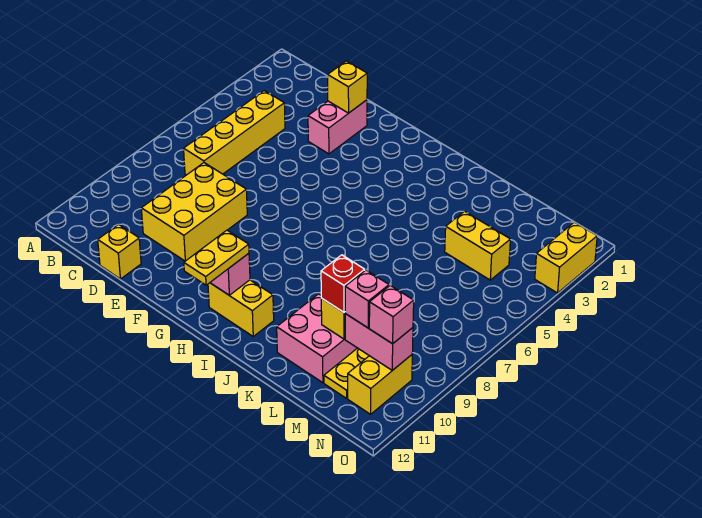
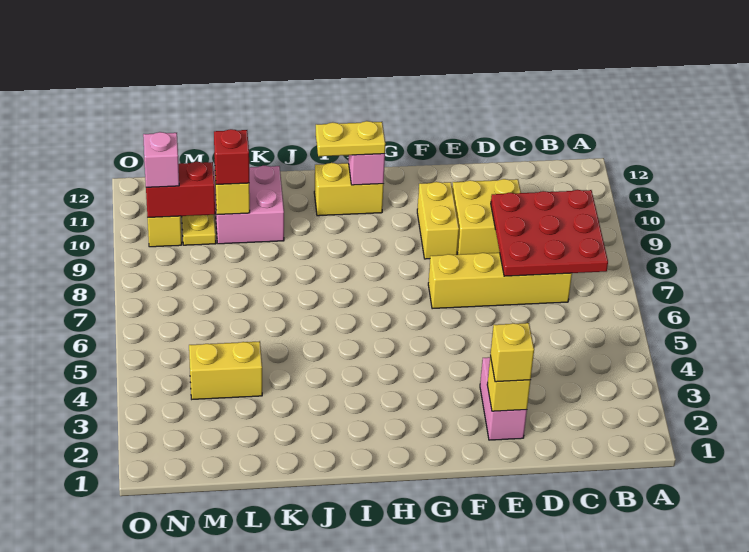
none -> red plate B7:D9 level 2
yellow brick C4:C7 level 1 -> yellow brick C7:F7 level 1
yellow brick D8:E10 level 1 -> yellow brick D9:E10 level 1
yellow brick D12 level 1 -> yellow brick E2 level 3
yellow plate H11:H12 level 3 -> yellow plate H11:I11 level 3
pink brick M10:N10 level 2 -> red brick M10:N10 level 2
pink brick M10 level 3 -> none
yellow brick O2:O3 level 1 -> yellow brick F9:F10 level 1

